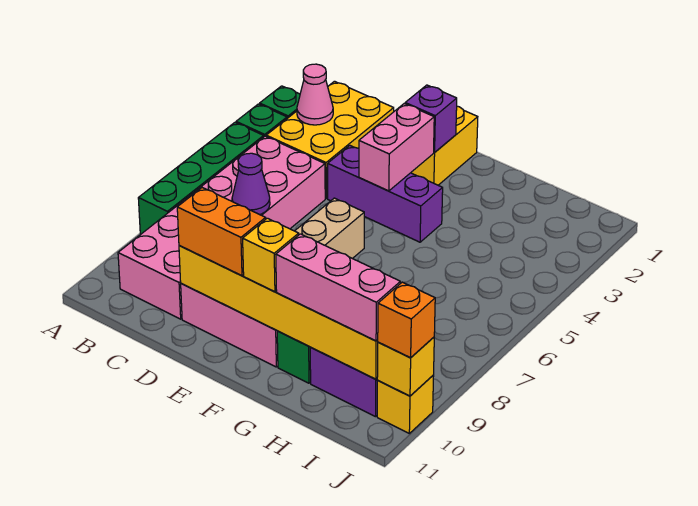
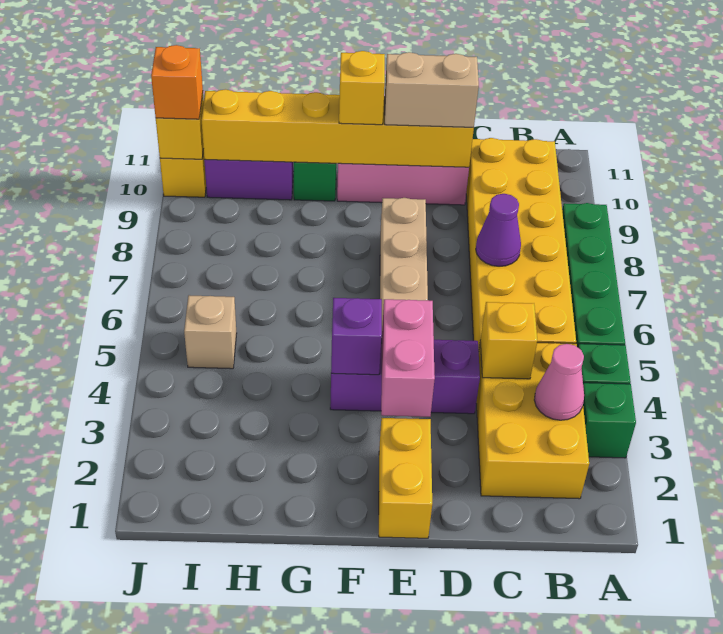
pink brick B5:C10 level 1 -> yellow brick B5:C10 level 1
none -> yellow brick C4 level 2
orange brick D10:E10 level 3 -> tan brick D10:E10 level 3
purple brick E2 level 2 -> purple brick F4 level 2
pink brick G10:I10 level 3 -> none
none -> tan brick I5 level 1

